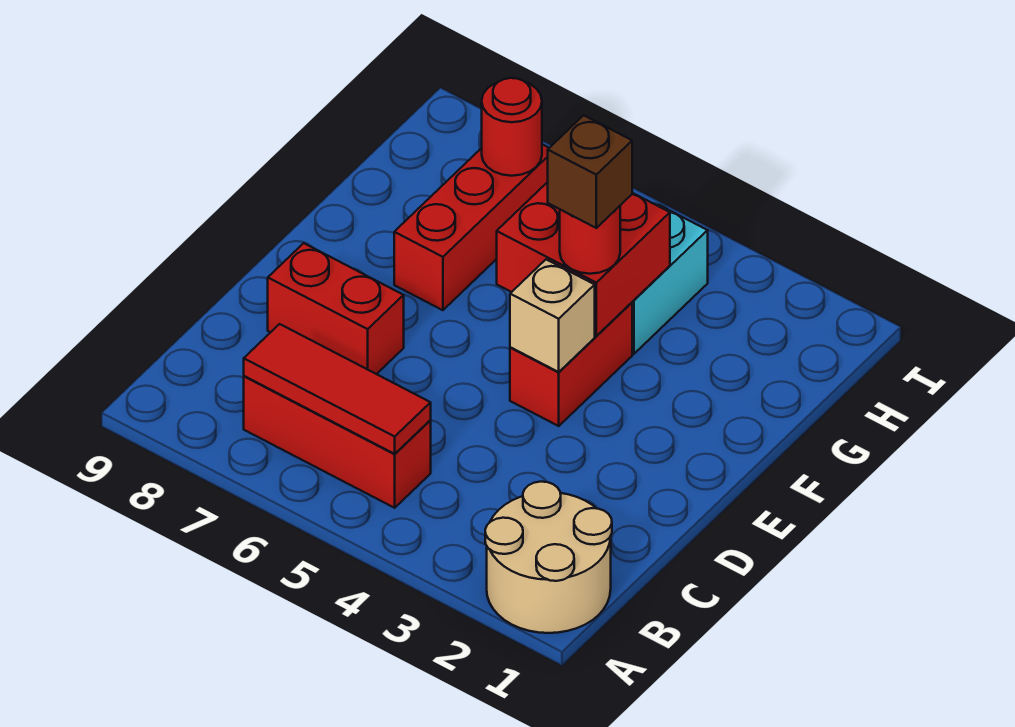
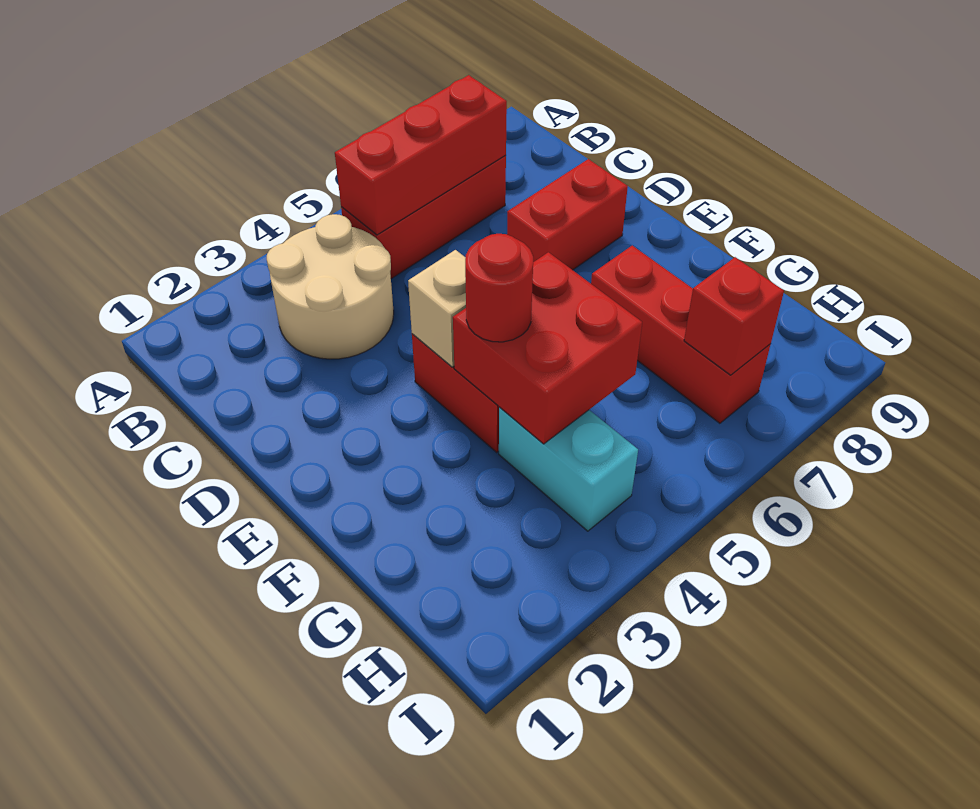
tan round brick A1:B2 level 1 -> tan round brick B3:C4 level 1
red tile B5:B7 level 2 -> red brick B5:B7 level 2
brown brick F4 level 4 -> none
red round brick H7 level 2 -> red brick H7 level 2

